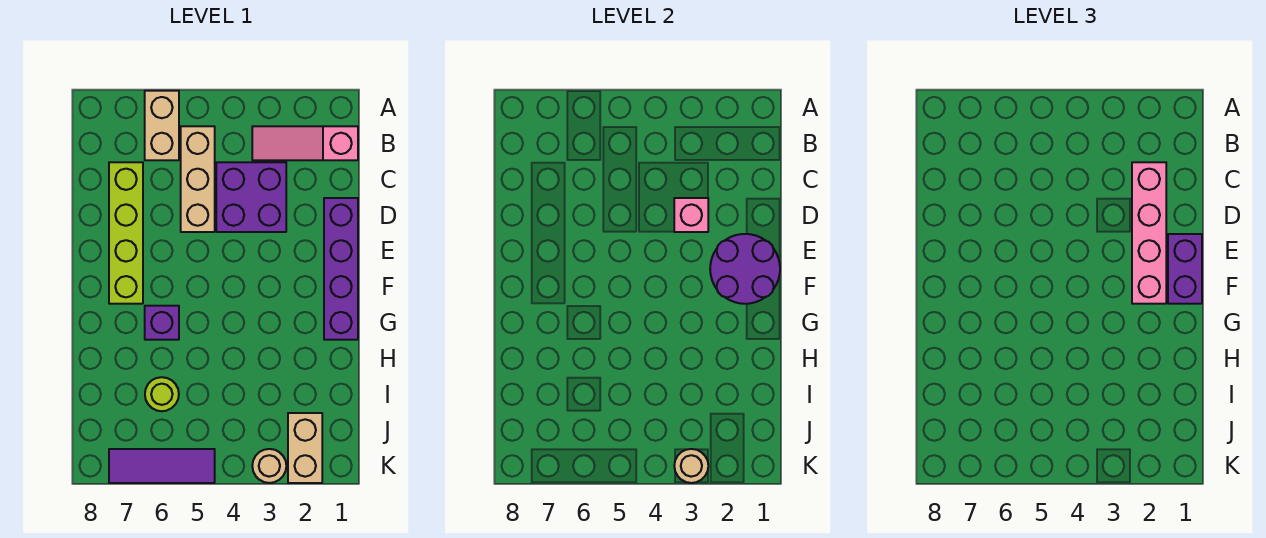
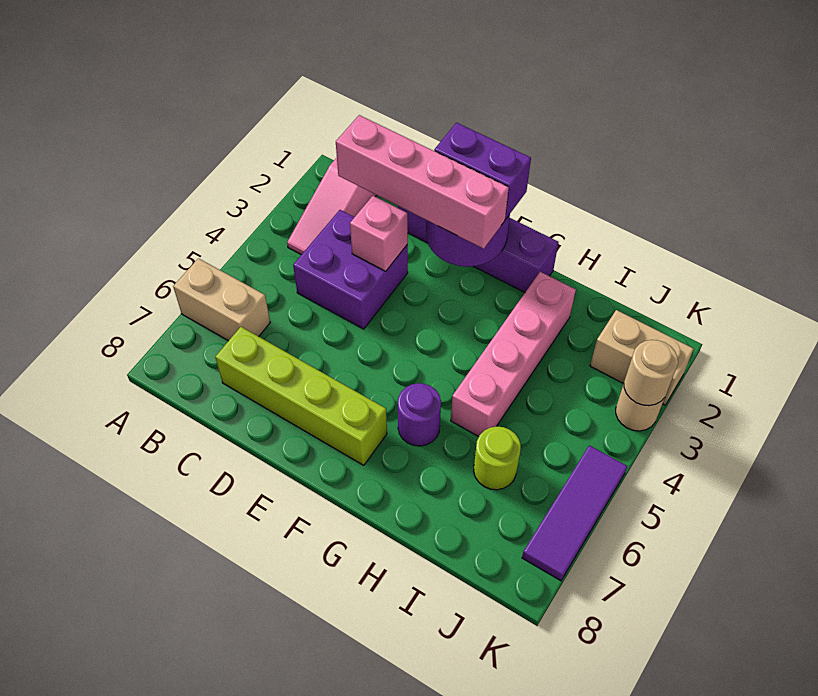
tan brick B5:D5 level 1 -> none
purple brick G6 level 1 -> purple round brick G6 level 1
none -> pink brick H2:H5 level 1

